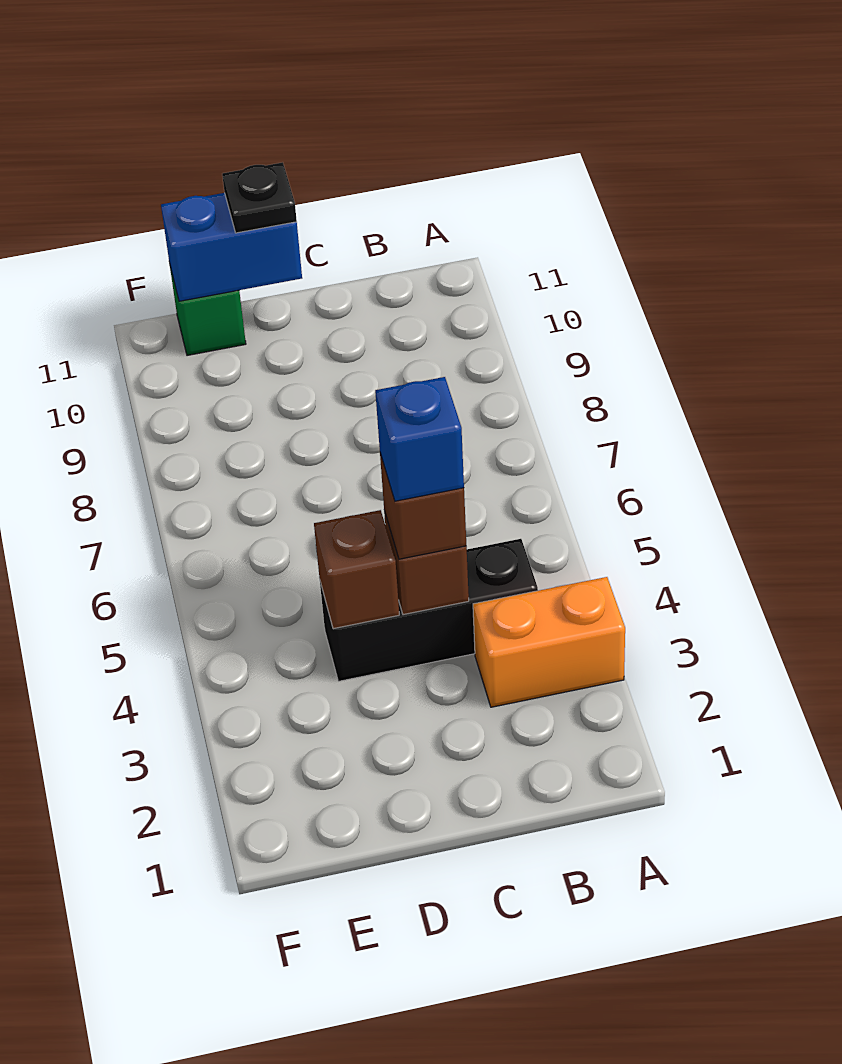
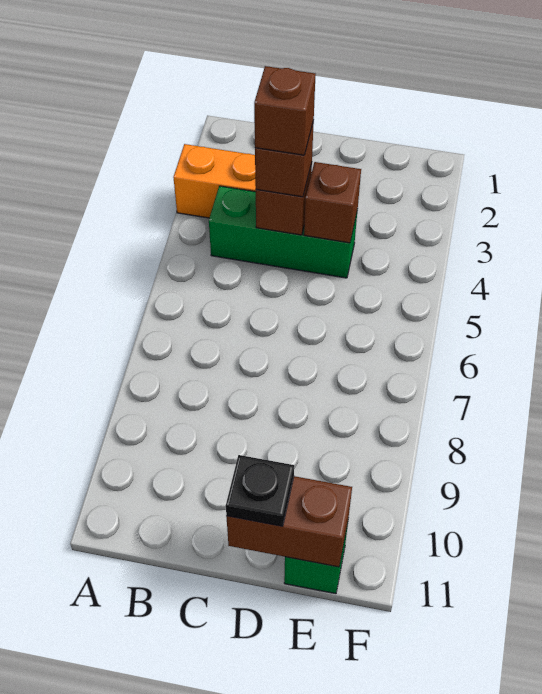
black brick B4:D4 level 1 -> green brick B4:D4 level 1
blue brick C4 level 4 -> brown brick C4 level 4
blue brick D11:E11 level 2 -> brown brick D11:E11 level 2

